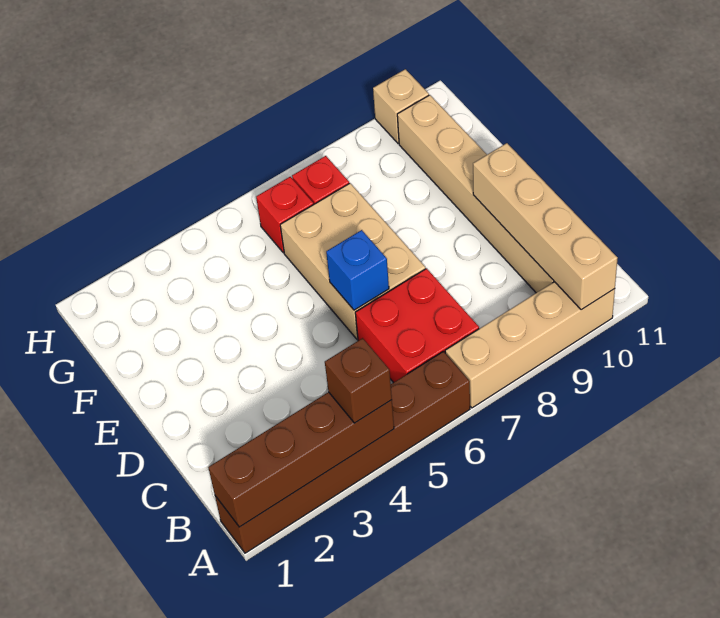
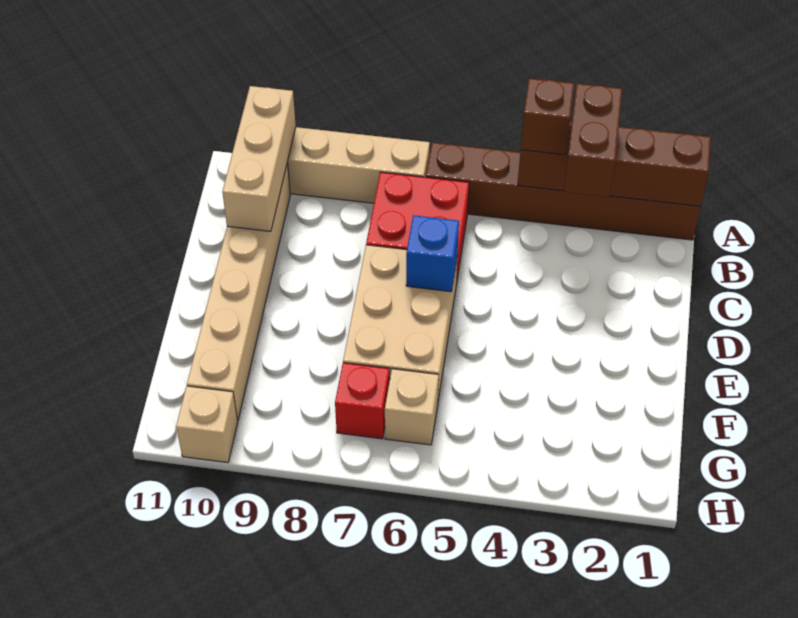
none -> brown brick A3:B3 level 3
tan brick A10:D10 level 2 -> tan brick A10:C10 level 2
red brick G6 level 1 -> tan brick G6 level 1

